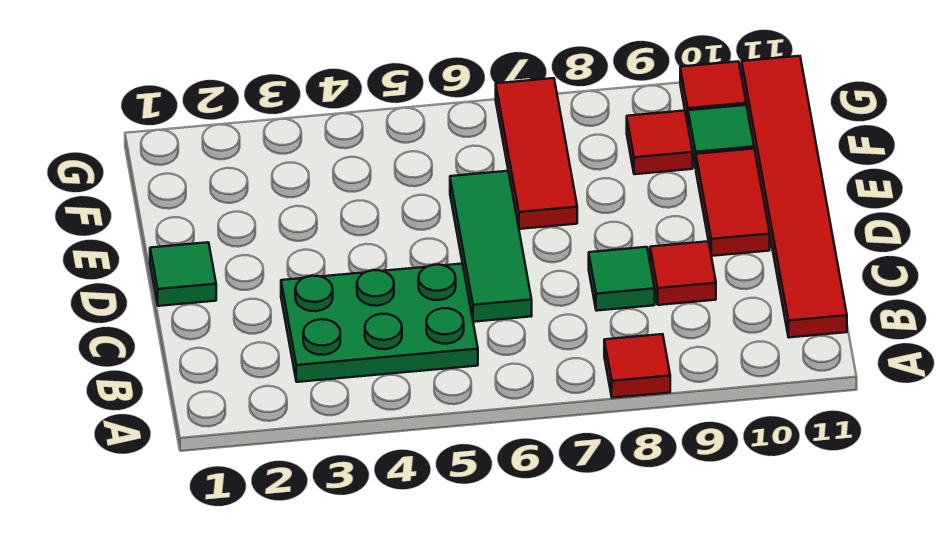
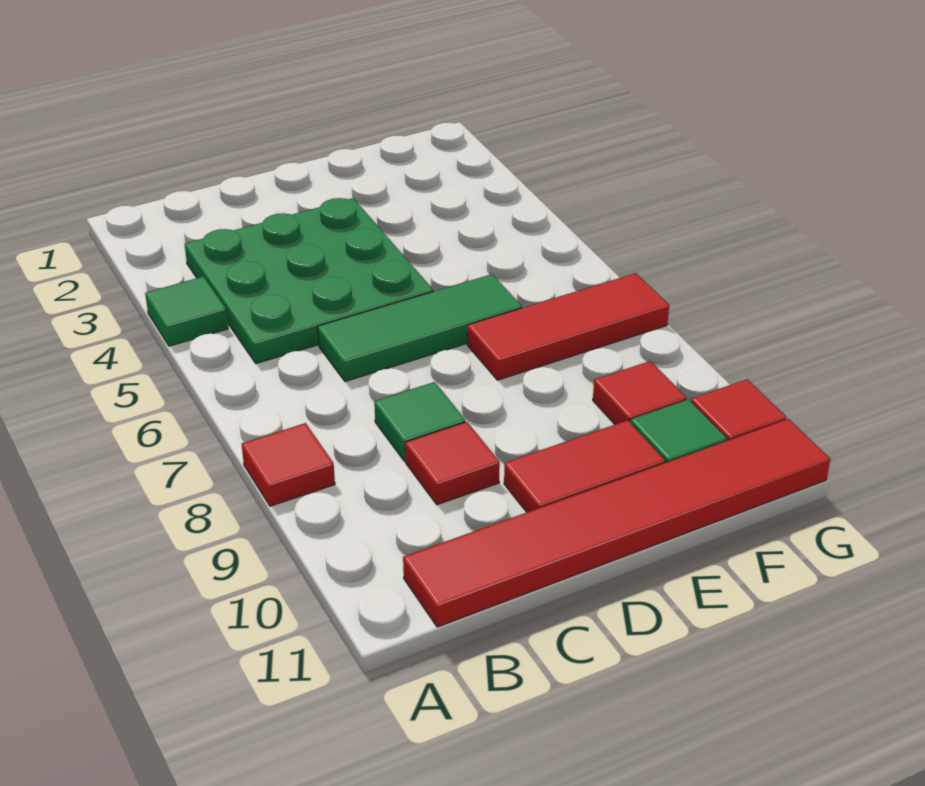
green plate B3:C5 level 1 -> green plate B3:D5 level 1
green tile D1 level 1 -> green tile A4 level 1

